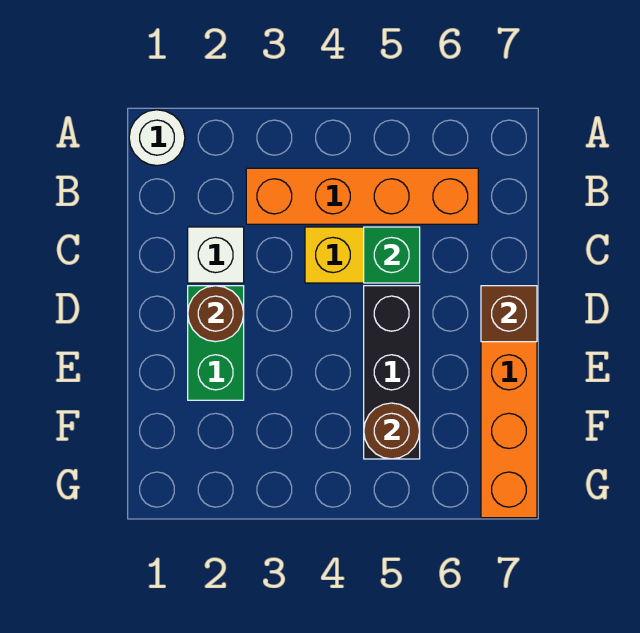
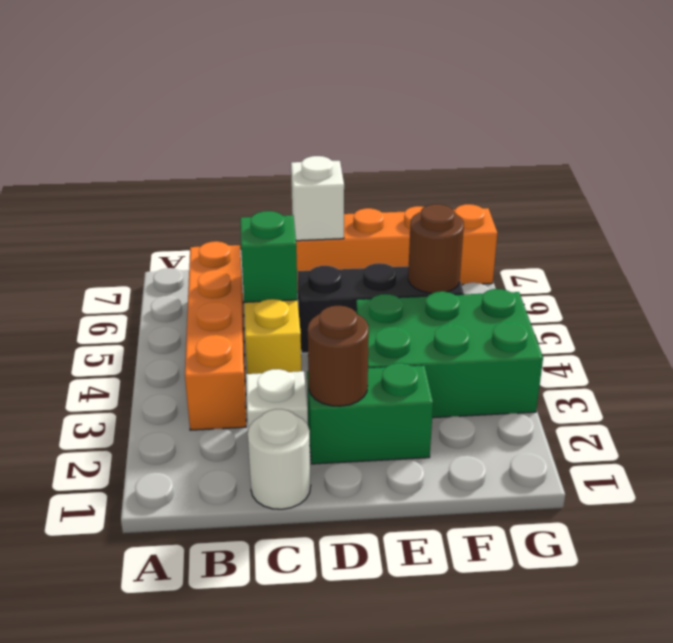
white round brick A1 level 1 -> white round brick C1 level 1
brown brick D7 level 2 -> white brick D7 level 2
none -> green brick E3:G4 level 1

